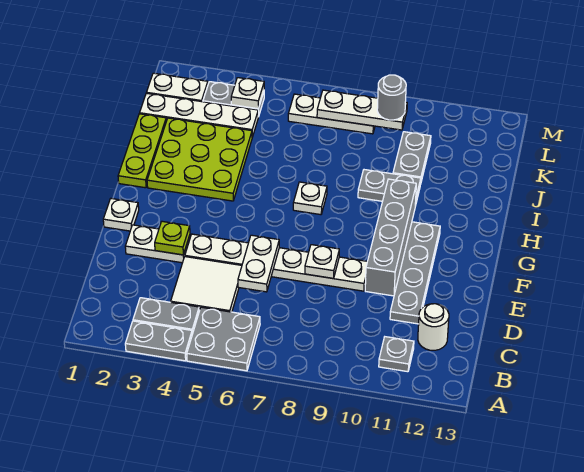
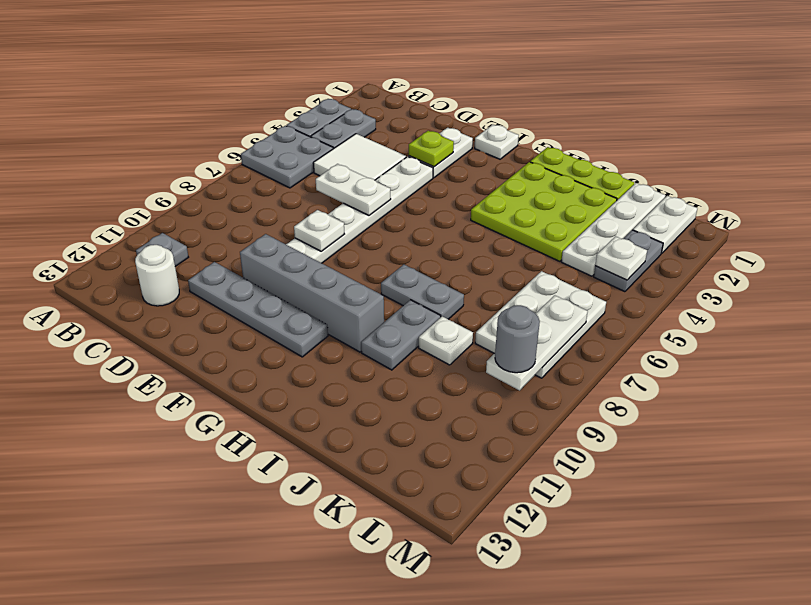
white plate H7 level 1 -> white plate J9 level 1
grey plate J10:K10 level 1 -> grey plate H8:I8 level 1
white plate L6:L8 level 1 -> white plate K6:L8 level 1

